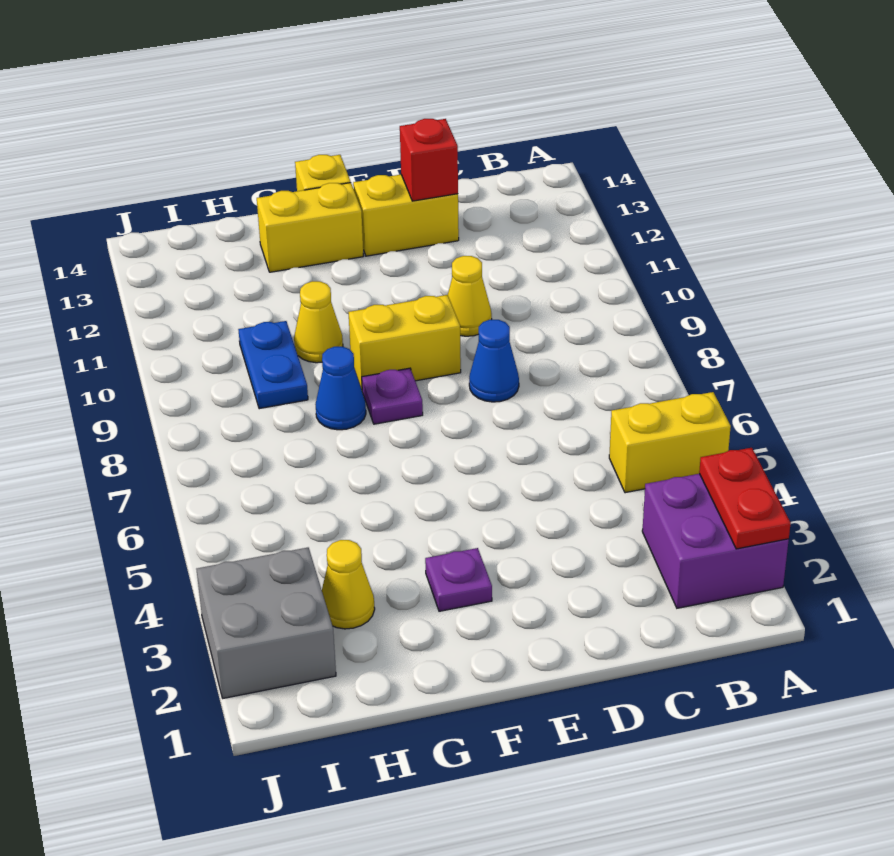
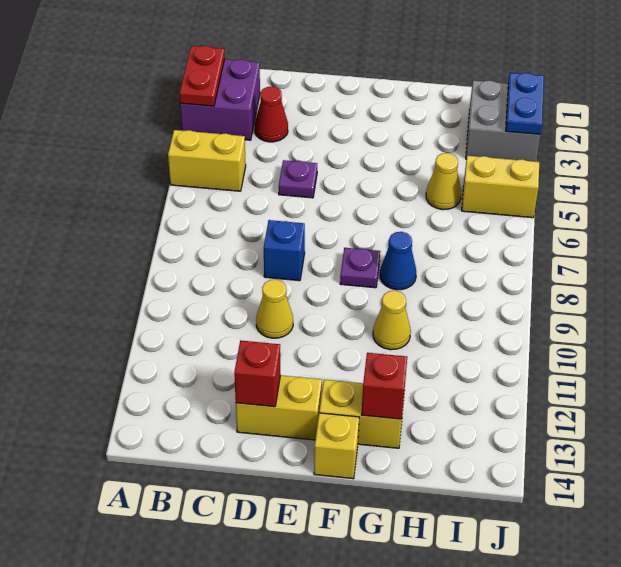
none -> red cone C3 level 1
blue cone D8 level 1 -> blue brick D8 level 1
yellow brick E9:F9 level 1 -> yellow brick I5:J5 level 1
purple plate F3 level 1 -> purple plate D5 level 1
none -> red brick G13 level 2
yellow cone H3 level 1 -> yellow cone H5 level 1
blue plate H9:H10 level 1 -> blue plate J2:J3 level 2

